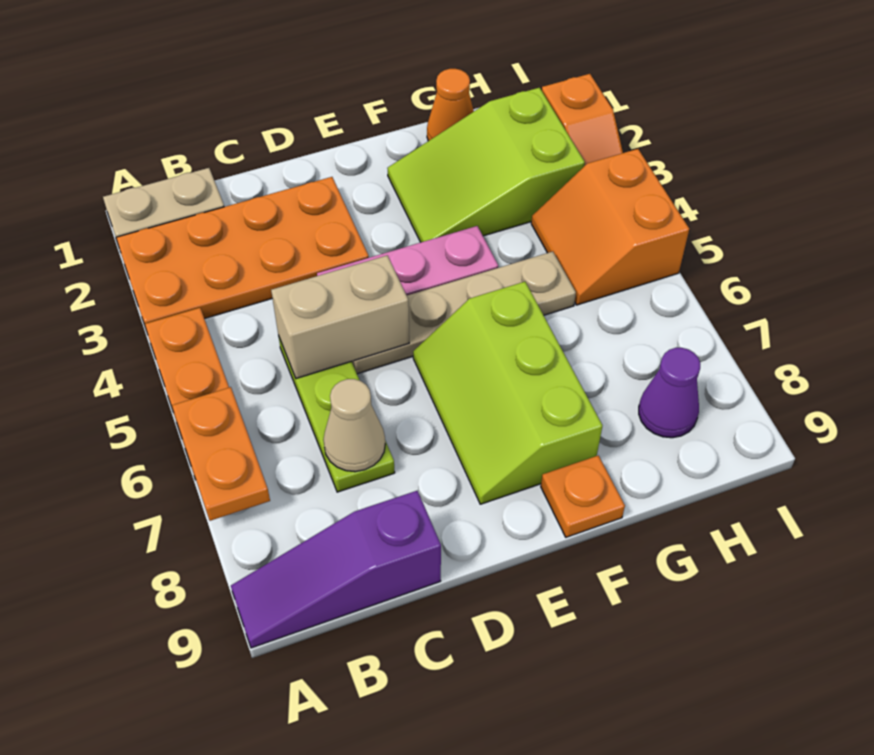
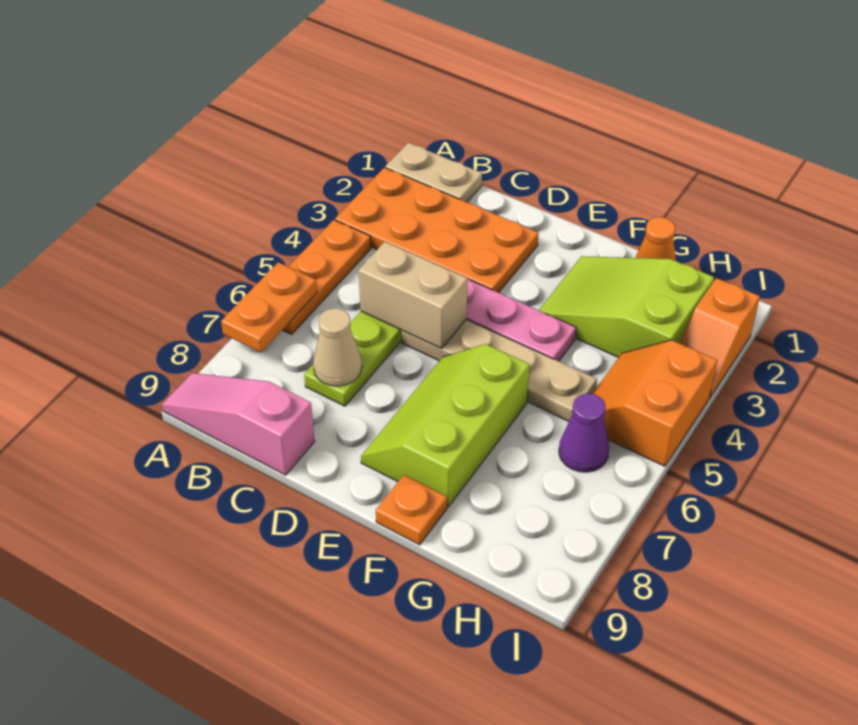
purple slope A9:C9 level 1 top C -> pink slope A9:C9 level 1 top C
purple cone H8 level 1 -> purple cone H6 level 1

